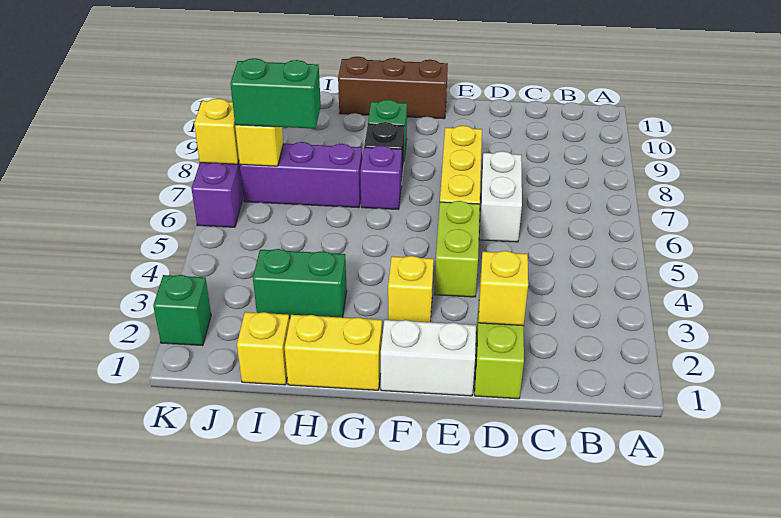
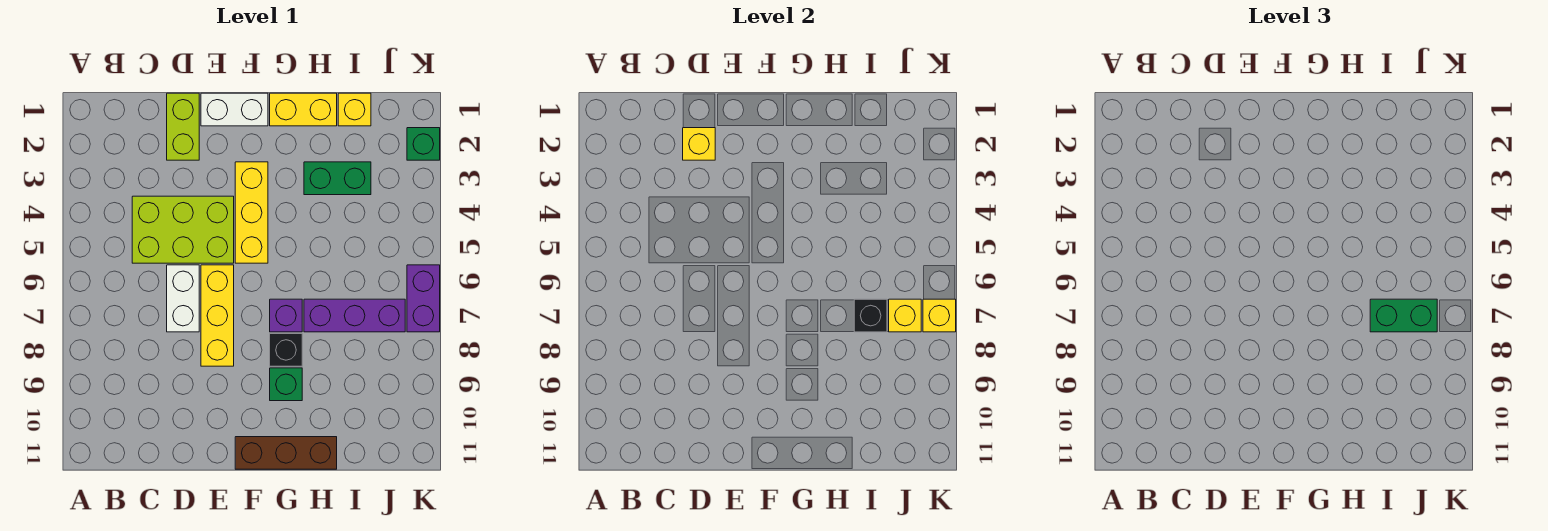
lime brick E4:E5 level 1 -> lime brick C4:E5 level 1
yellow brick F3 level 1 -> yellow brick F3:F5 level 1
none -> black brick I7 level 2

